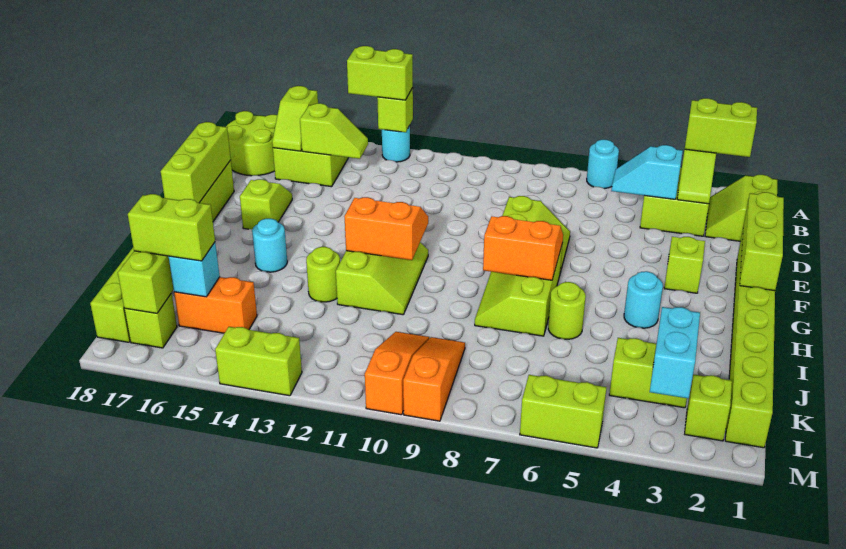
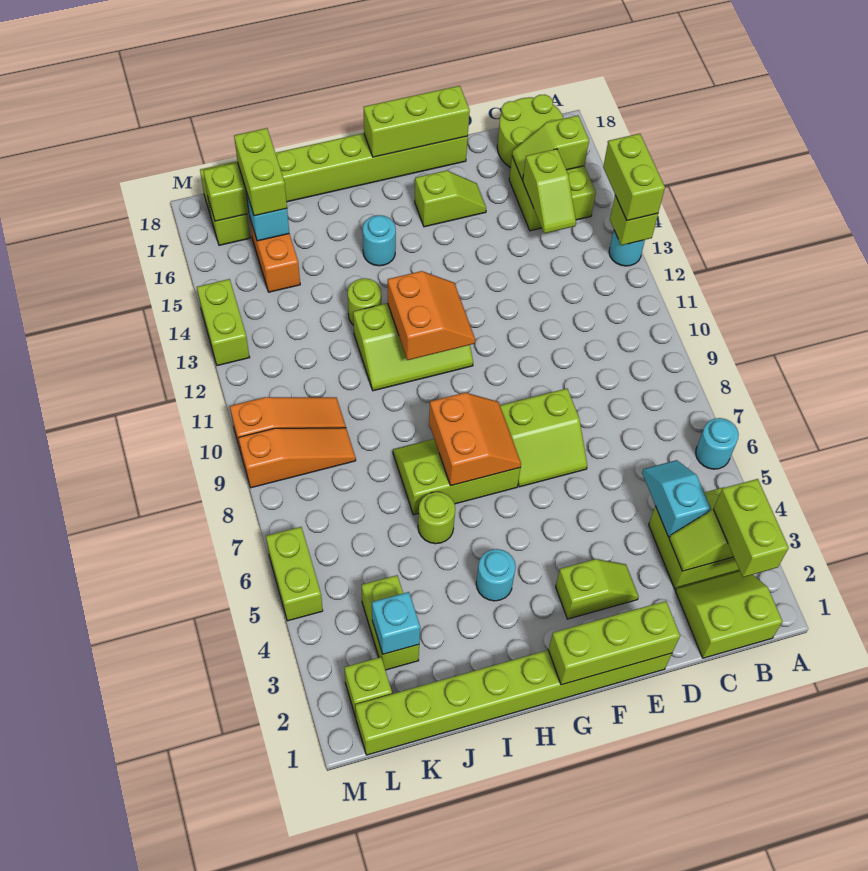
cyan brick K3:L3 level 2 -> cyan brick K3 level 2

